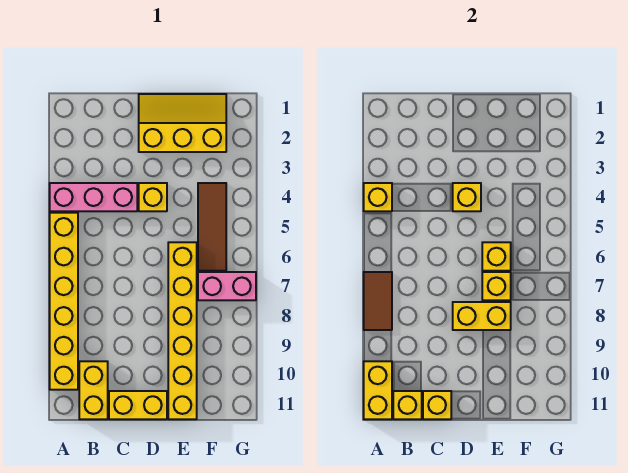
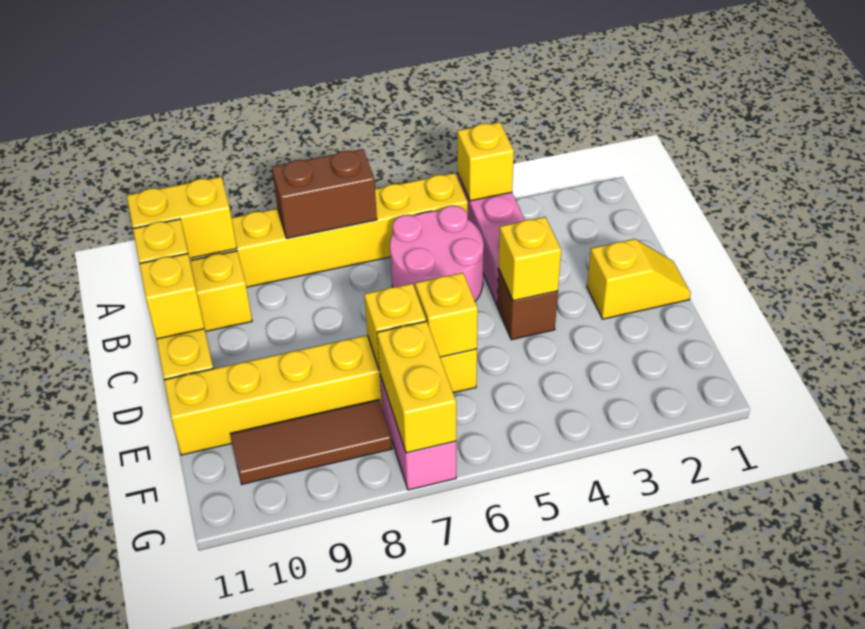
brown tile A7:A8 level 2 -> brown brick A7:A8 level 2
none -> pink round brick B5:C6 level 1
yellow slope D1:F2 level 1 top 2 -> yellow slope D1:D2 level 1 top 2
yellow brick D4 level 1 -> brown brick D4 level 1
yellow brick D8:E8 level 2 -> yellow brick F7:G7 level 2
brown tile F4:F6 level 1 -> brown tile F8:F10 level 1

